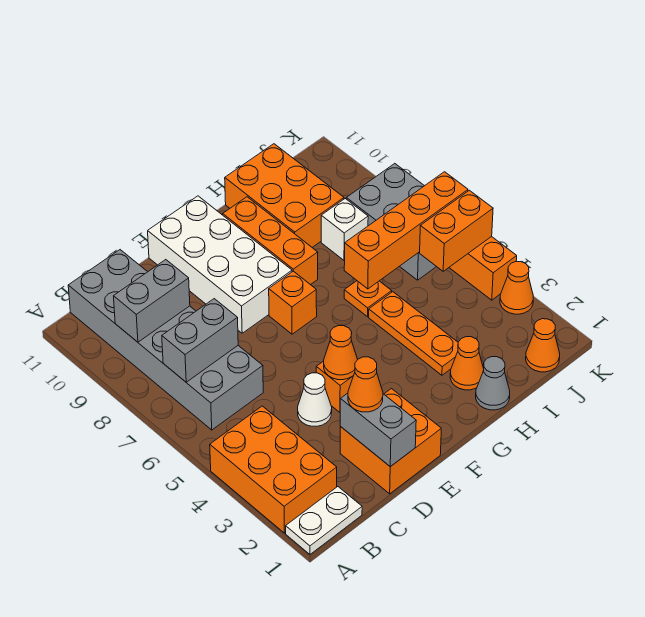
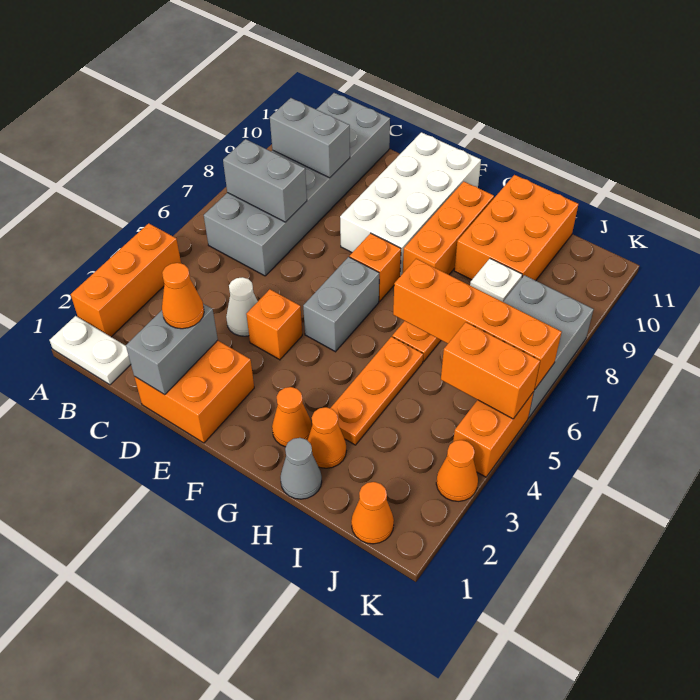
orange brick A2:B4 level 1 -> orange brick A2:A4 level 1
orange cone E4 level 2 -> orange cone G2 level 1
none -> grey brick F5:F6 level 1

